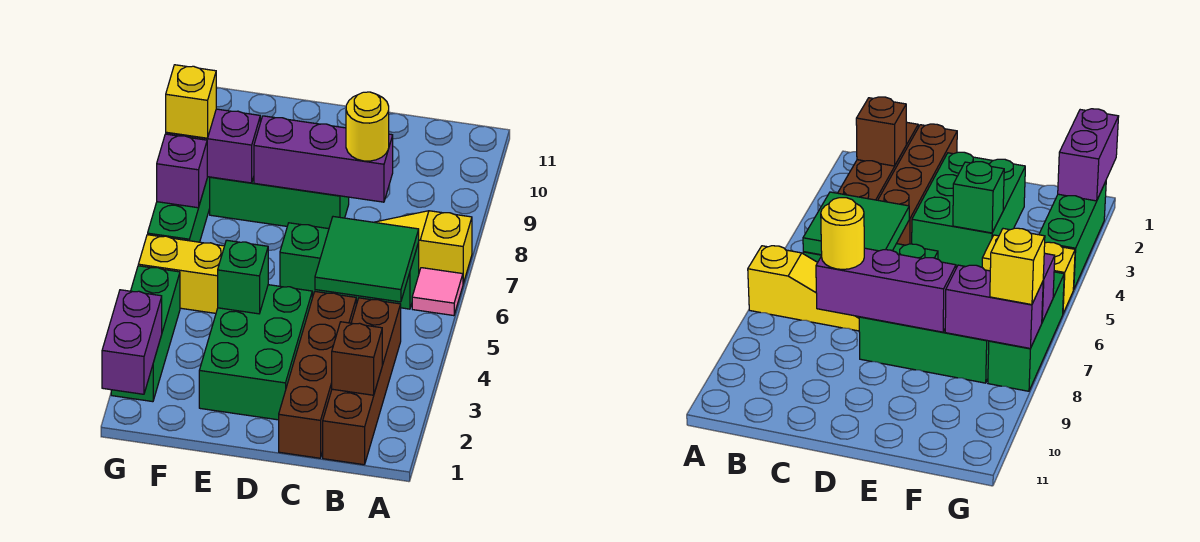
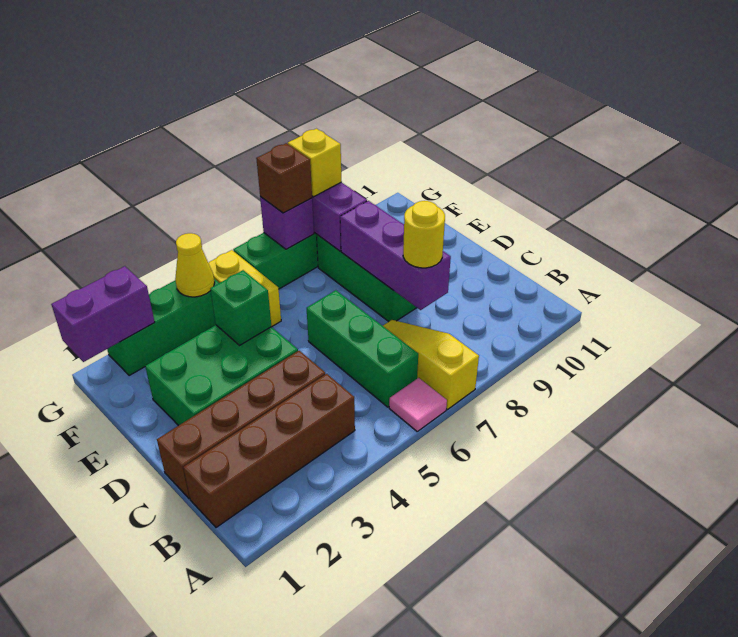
brown brick B2 level 2 -> brown brick G7 level 3
green tile B5:C6 level 2 -> none
none -> yellow cone G4 level 2

